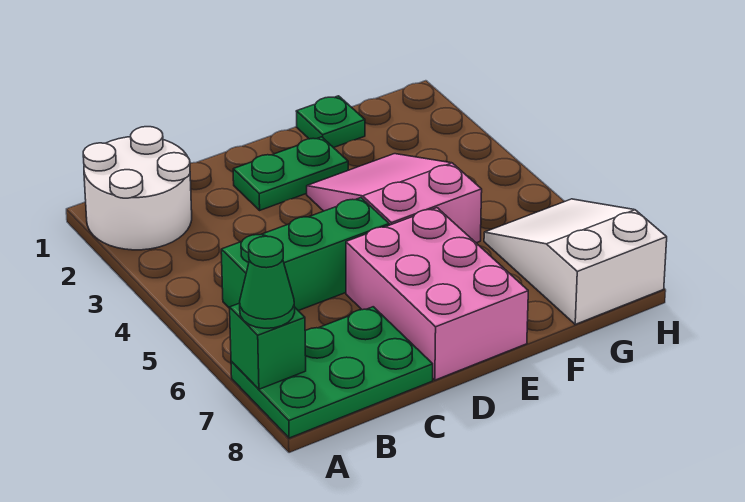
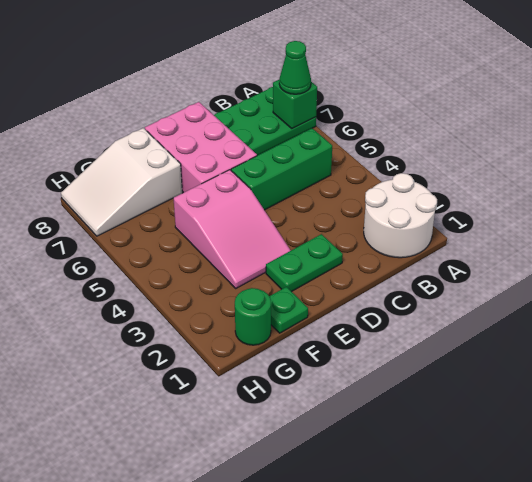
none -> green round brick G1 level 1
white slope G6:H8 level 1 top 8 -> white slope F7:H8 level 1 top F

